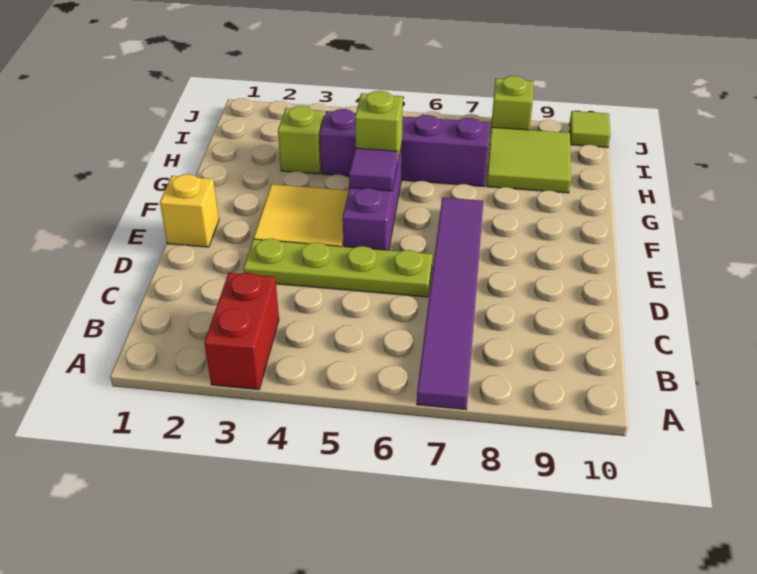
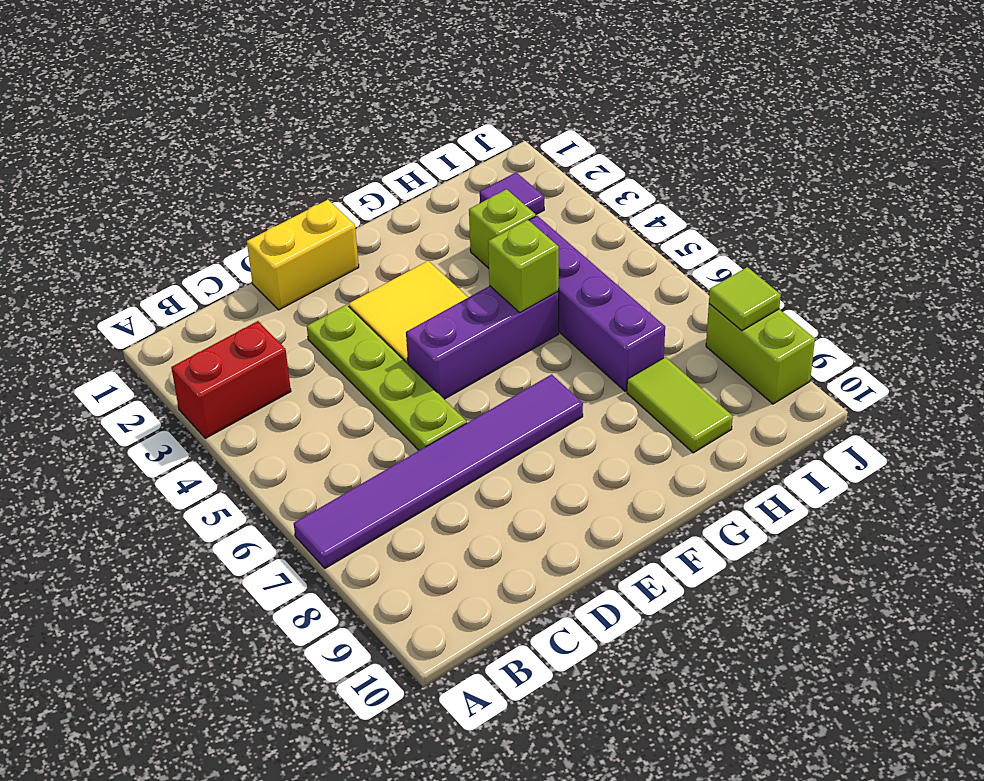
yellow brick E1 level 1 -> yellow brick D1:E1 level 1
purple tile F5 level 2 -> purple tile I2 level 1
lime tile H8:I9 level 1 -> lime tile H8:H9 level 1
lime brick J8 level 1 -> lime brick J8:J9 level 1
lime tile J10 level 1 -> lime tile J8 level 2

